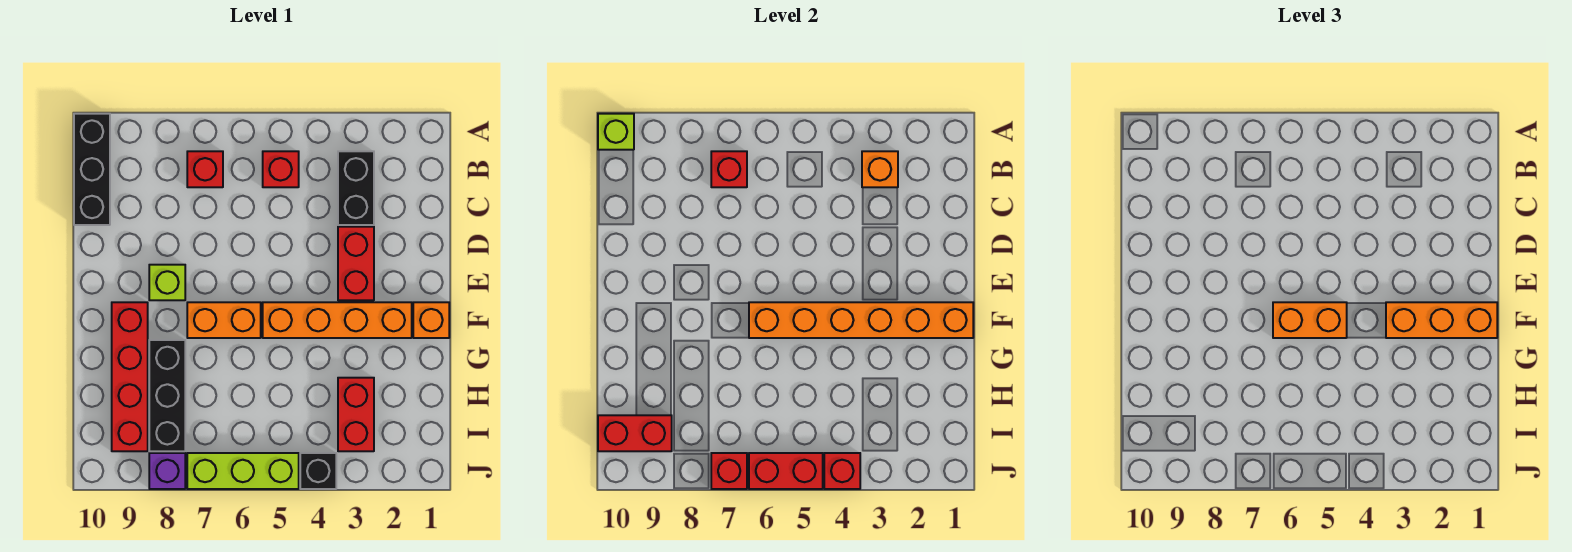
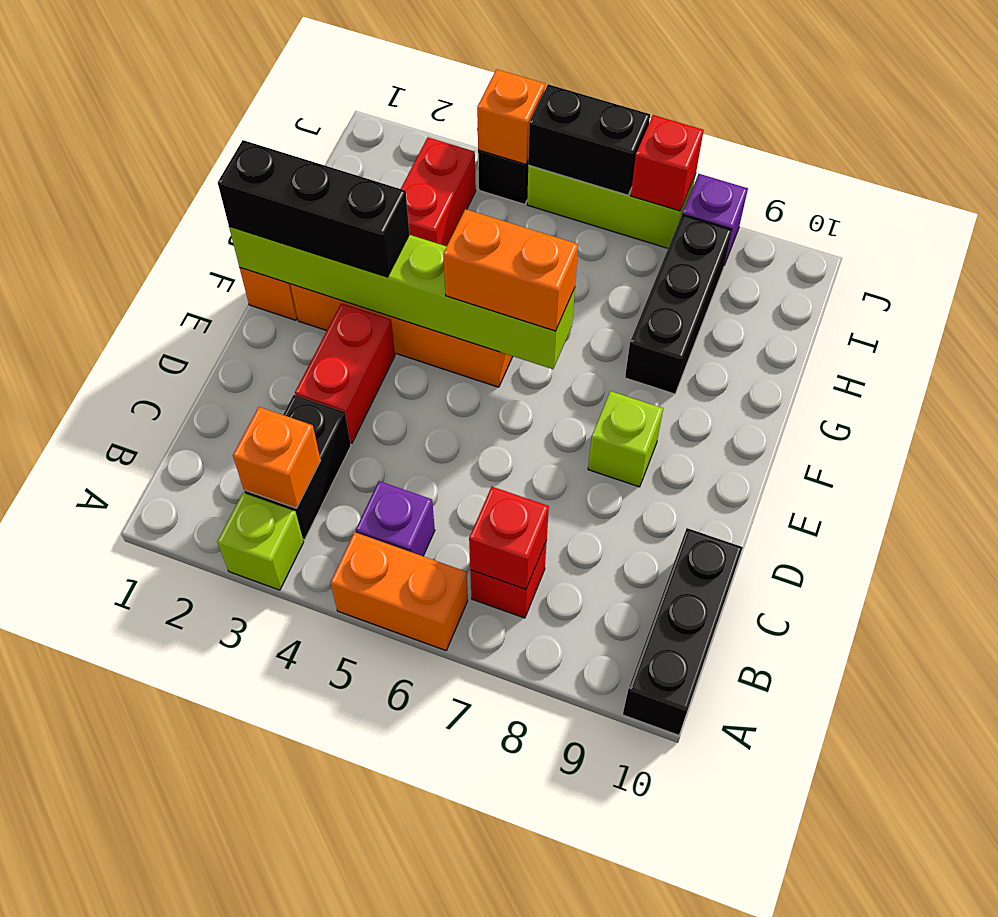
lime brick A10 level 2 -> lime brick A3 level 1
red brick B5 level 1 -> purple brick B5 level 1
orange brick F1:F6 level 2 -> lime brick F1:F6 level 2
orange brick F1:F3 level 3 -> black brick F1:F3 level 3
orange brick F6:F7 level 1 -> orange brick A5:A6 level 1
red brick F9:I9 level 1 -> none
red brick I9:I10 level 2 -> none
red brick J4 level 2 -> orange brick J4 level 2
red brick J5:J6 level 2 -> black brick J5:J6 level 2

